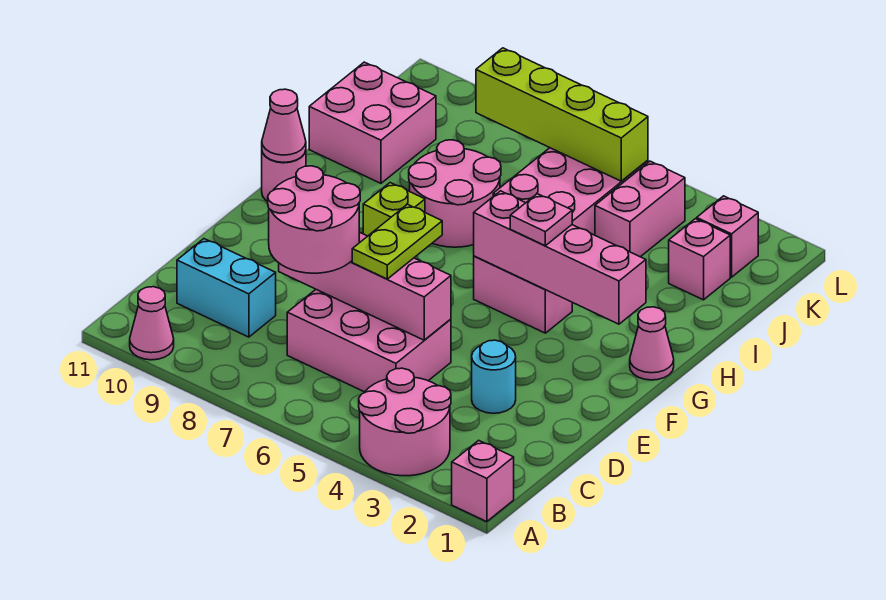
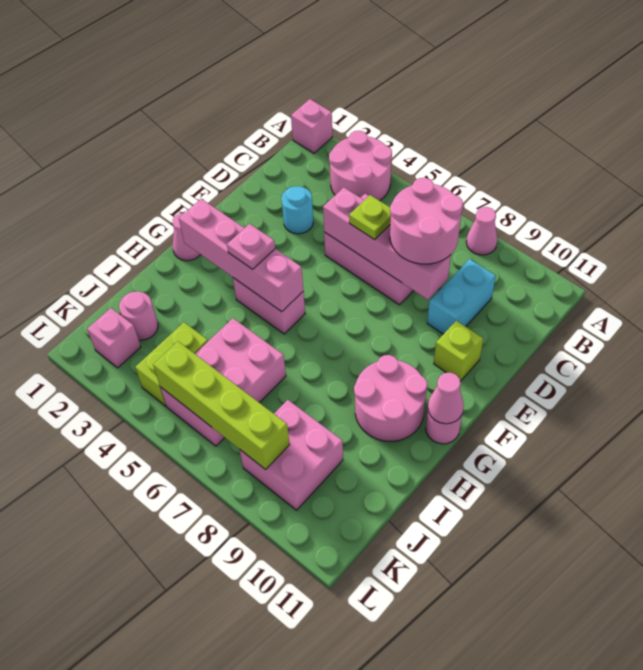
pink cone A10 level 1 -> pink cone A8 level 1
cyan brick C9:C10 level 1 -> cyan brick C9:D9 level 1
lime plate D6:E6 level 3 -> lime plate D6 level 3
lime brick G8 level 1 -> lime brick E10 level 1
pink round brick H7:I8 level 1 -> pink round brick G9:H10 level 1
pink brick I10:J11 level 1 -> pink brick J8:K9 level 1
pink brick J2 level 1 -> pink round brick J2 level 1
pink brick J4:K4 level 1 -> lime brick J4:K4 level 1

